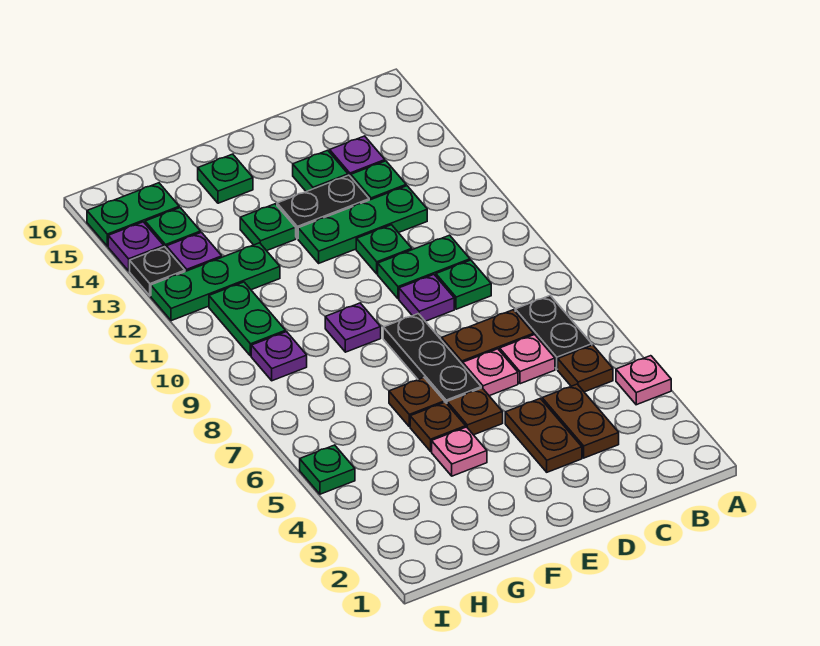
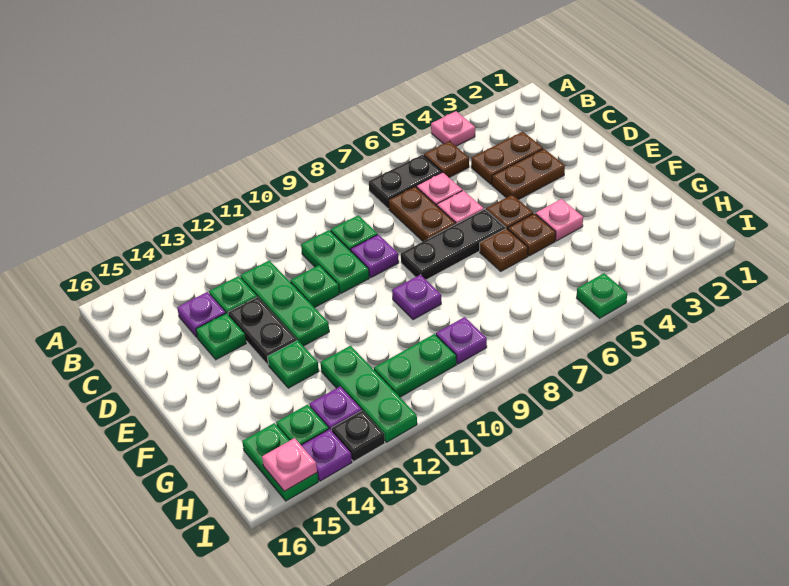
green plate F15 level 1 -> none
none -> pink plate I15 level 2

